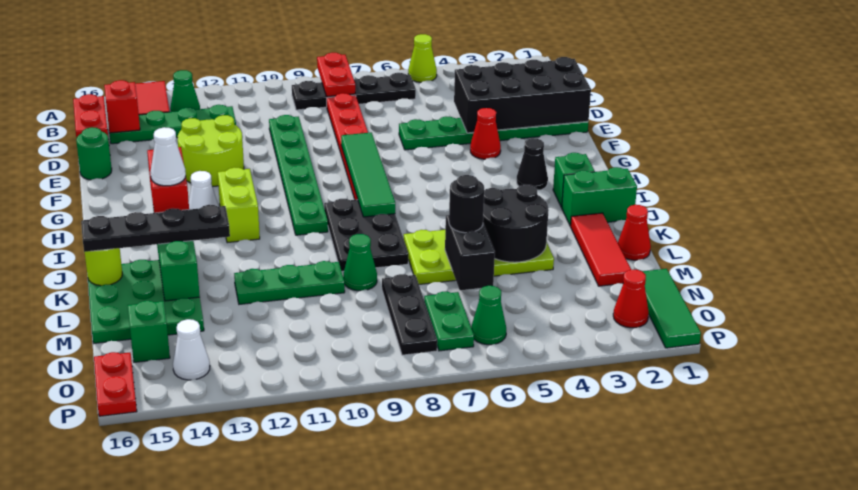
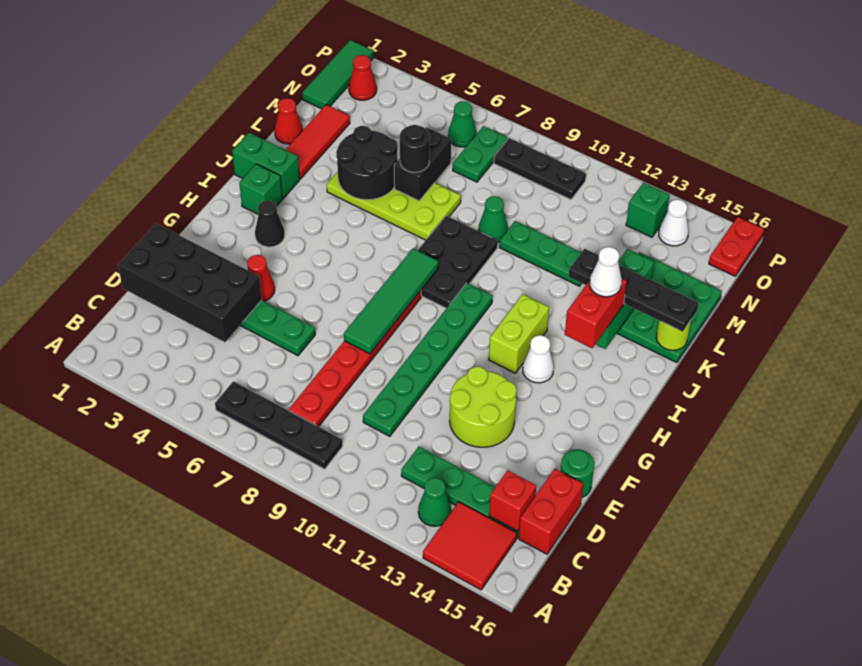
lime cone A5 level 1 -> none
red plate A8:B8 level 2 -> none
black plate M8:O8 level 1 -> black plate O8:O10 level 1
green brick N15 level 1 -> green brick O13 level 1

